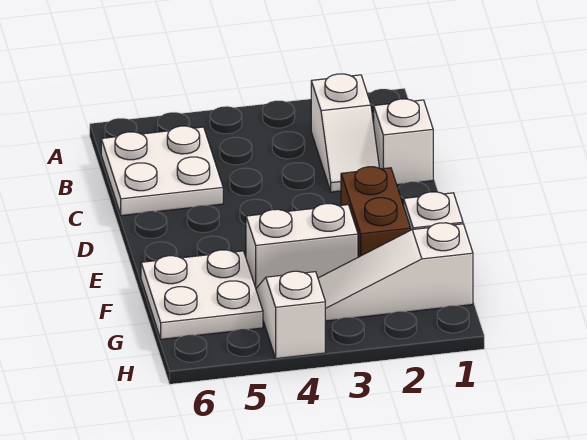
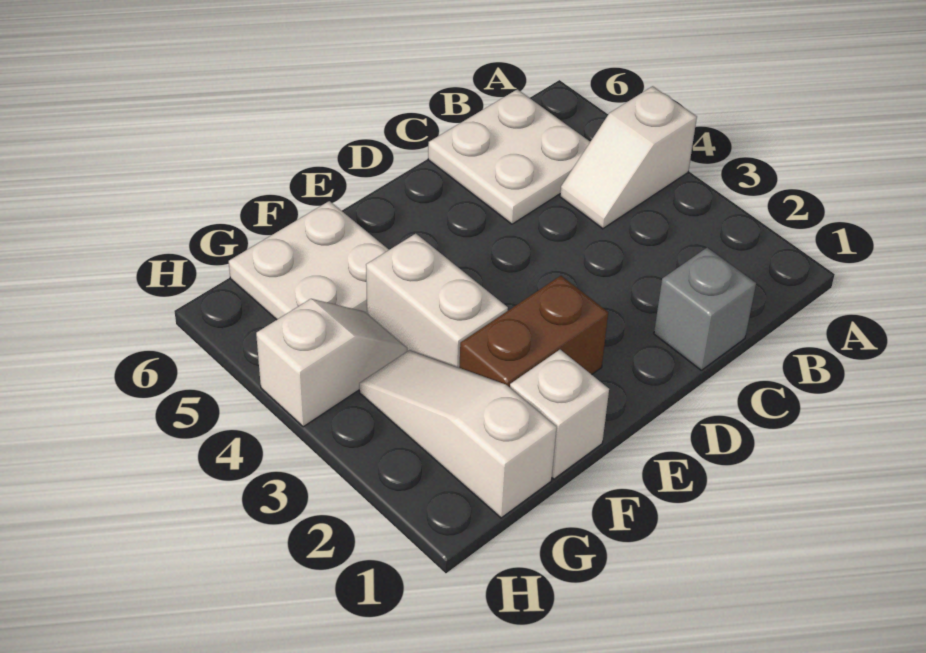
white slope B2:C2 level 1 top B -> white slope A4:B4 level 1 top A
white brick C1 level 1 -> grey brick C1 level 1

